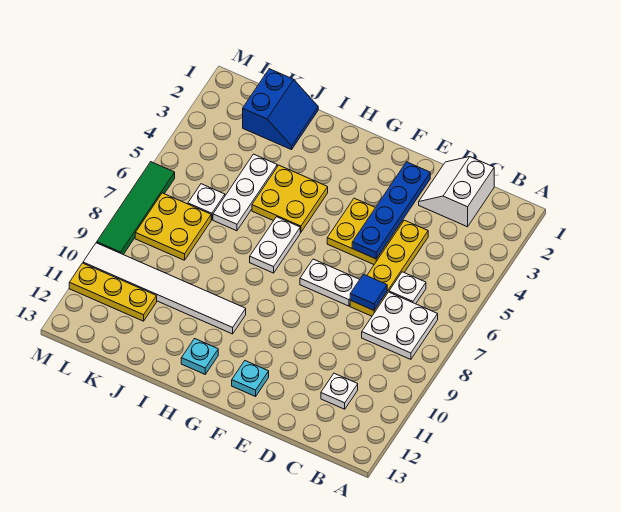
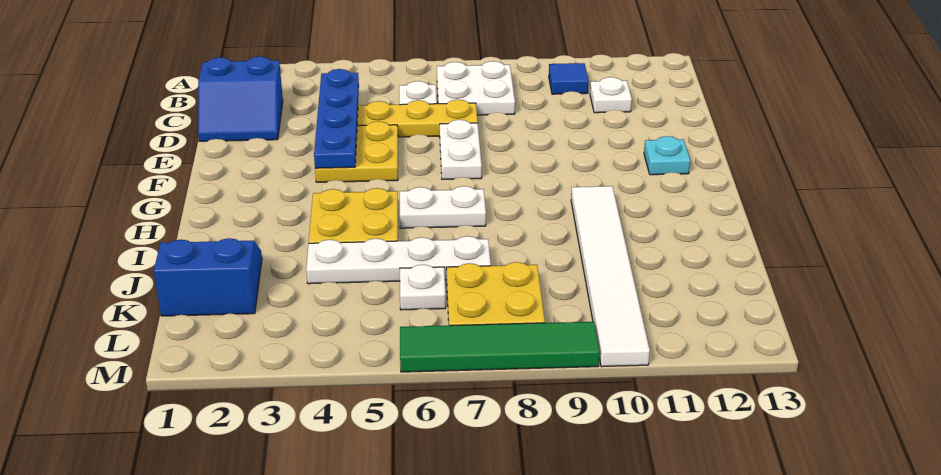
white slope C1:D2 level 1 top C -> blue slope C1:D2 level 1 top C
blue tile D7 level 2 -> blue tile B10 level 1
blue plate E2:E5 level 2 -> blue plate C4:F4 level 2
cyan plate H12 level 1 -> none
white plate J4:J6 level 1 -> white plate J4:J7 level 1
yellow plate K11:M11 level 1 -> none

